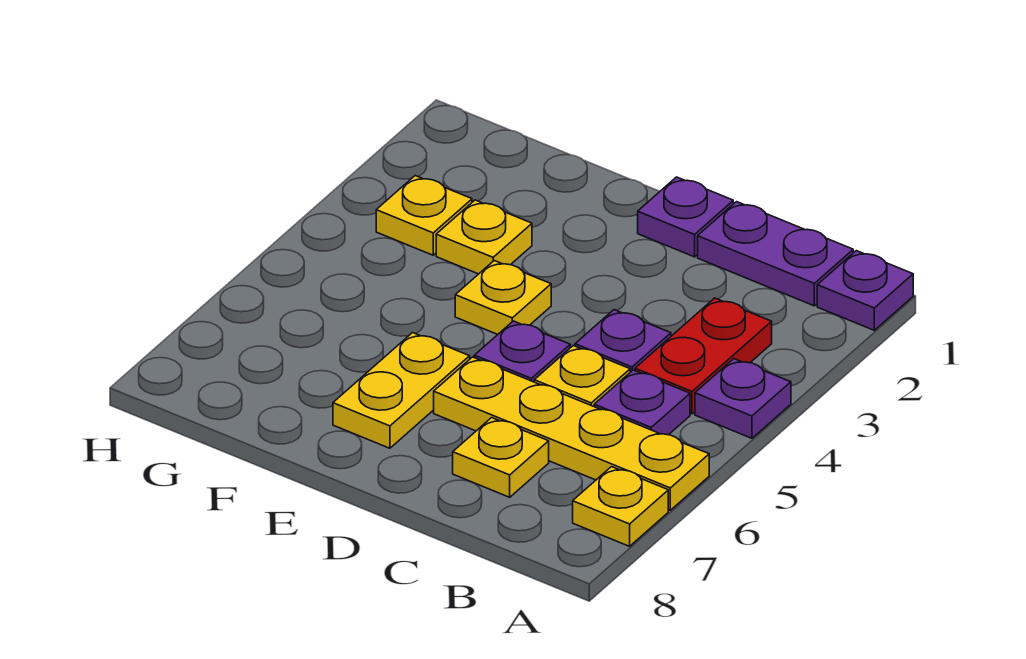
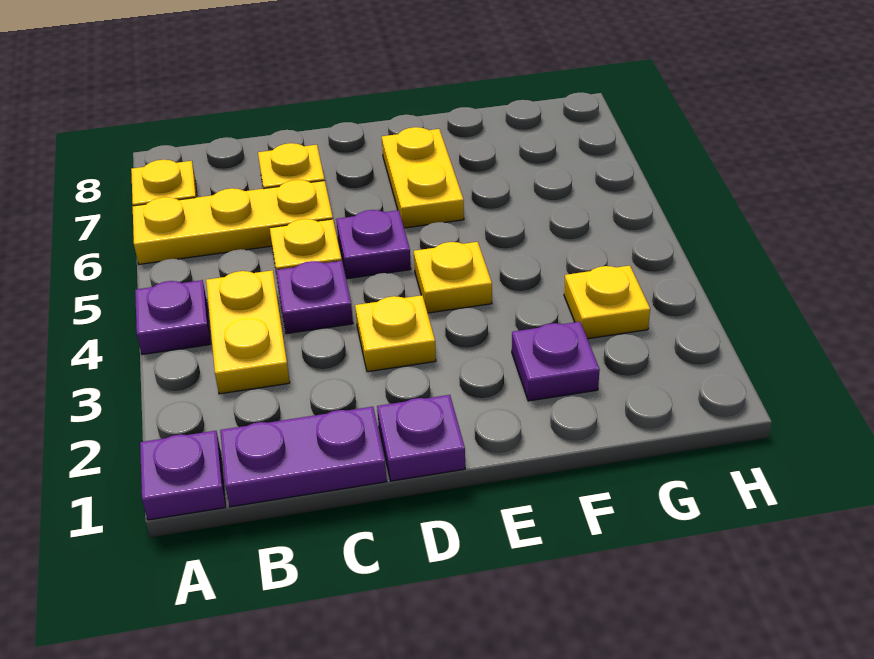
yellow plate A6:D6 level 1 -> yellow plate A6:C6 level 1
red plate B3:B4 level 1 -> yellow plate B3:B4 level 1
purple plate B5 level 1 -> purple plate F2 level 1
yellow plate F3 level 1 -> yellow plate D3 level 1

